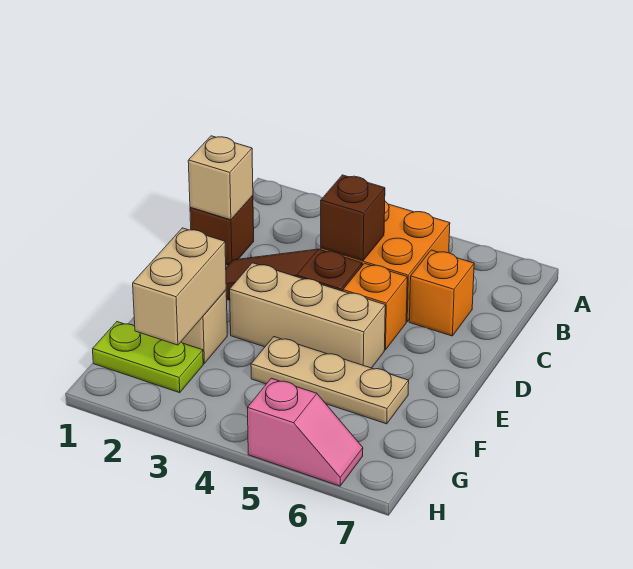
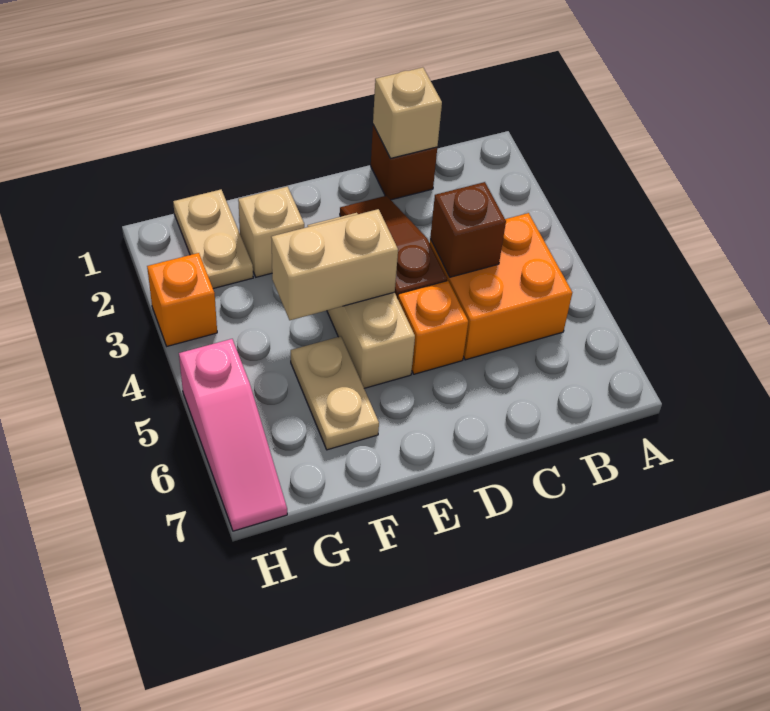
orange brick C6 level 1 -> orange brick H3 level 1
tan brick F2:G2 level 2 -> tan brick E4:F4 level 2
tan plate F4:F6 level 1 -> tan plate F5:F6 level 1
lime plate G1:G2 level 1 -> tan plate G1:G2 level 1
pink slope H5:H6 level 1 top 5 -> pink slope H5:H7 level 1 top 5

